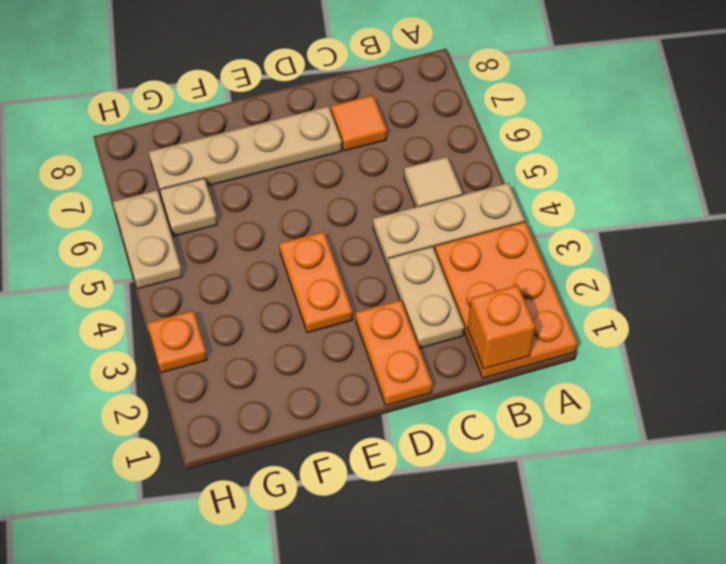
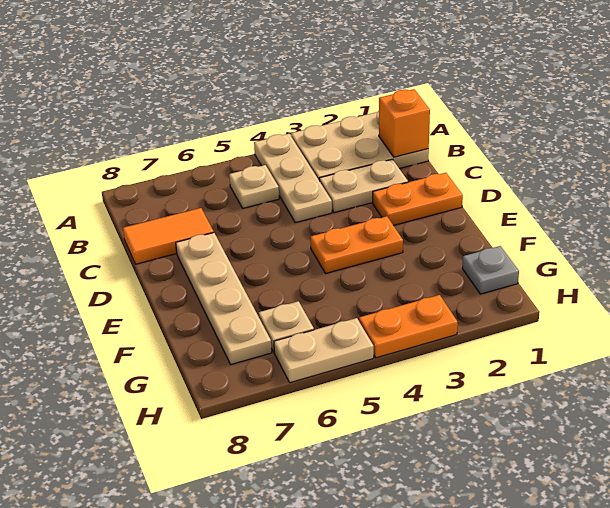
orange plate A1:B3 level 1 -> tan plate A1:B3 level 1
tan tile B5 level 1 -> tan plate B5 level 1
orange tile C7 level 1 -> orange tile C7:C8 level 1
none -> grey plate G1 level 1
orange plate H3 level 1 -> orange plate H3:H4 level 1

